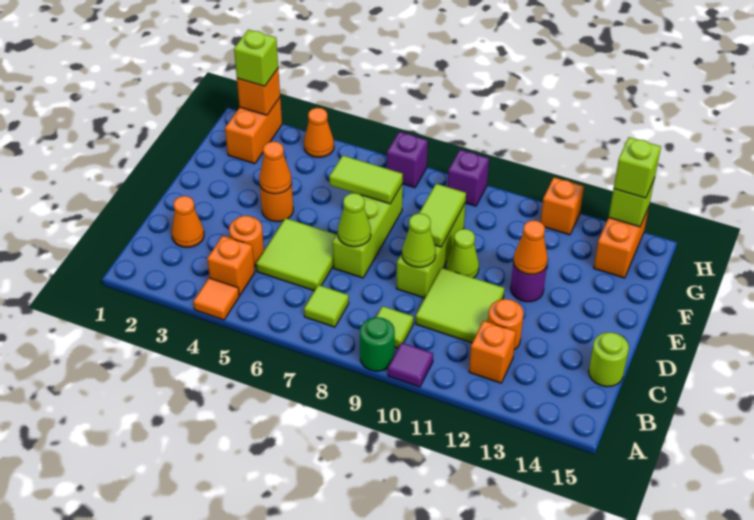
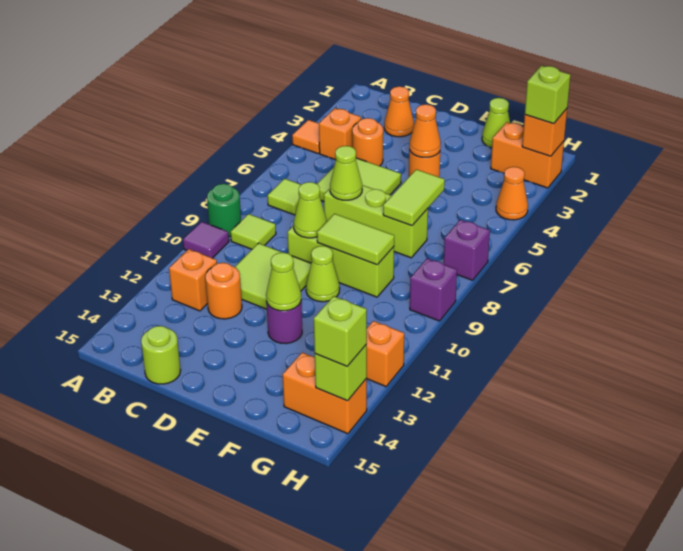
orange cone E12 level 2 -> lime cone E12 level 2
none -> lime cone F1 level 1

